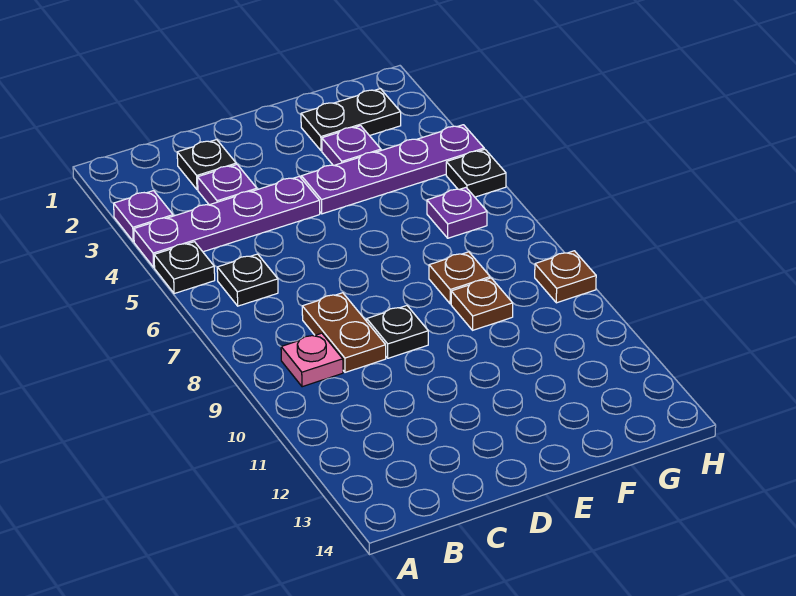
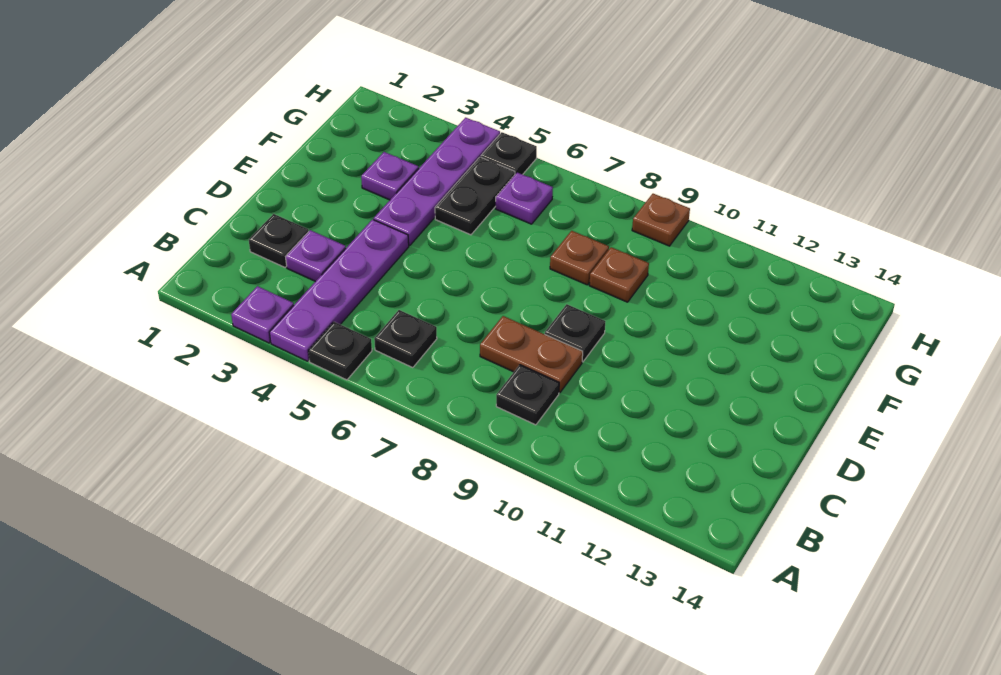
pink plate B9 level 1 -> black plate B9 level 1
black plate F2:G2 level 1 -> black plate F5:G5 level 1

